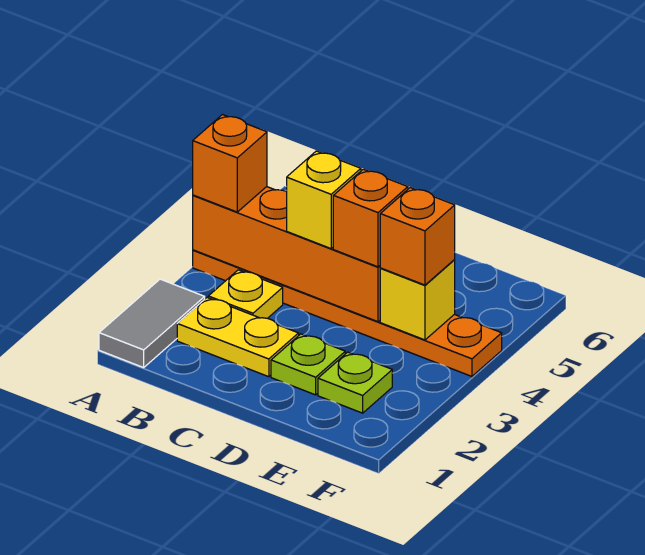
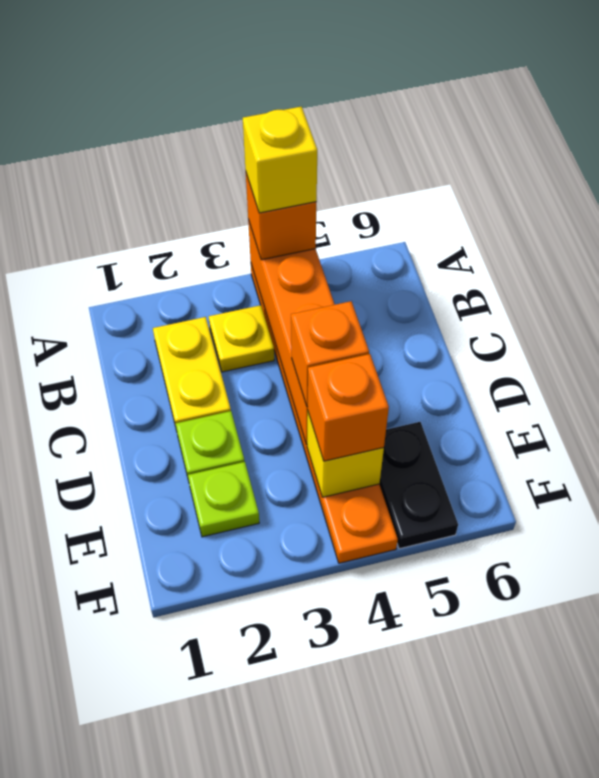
grey tile A1:A2 level 1 -> none
yellow brick C4 level 3 -> yellow brick A4 level 4
none -> black plate E5:F5 level 1

